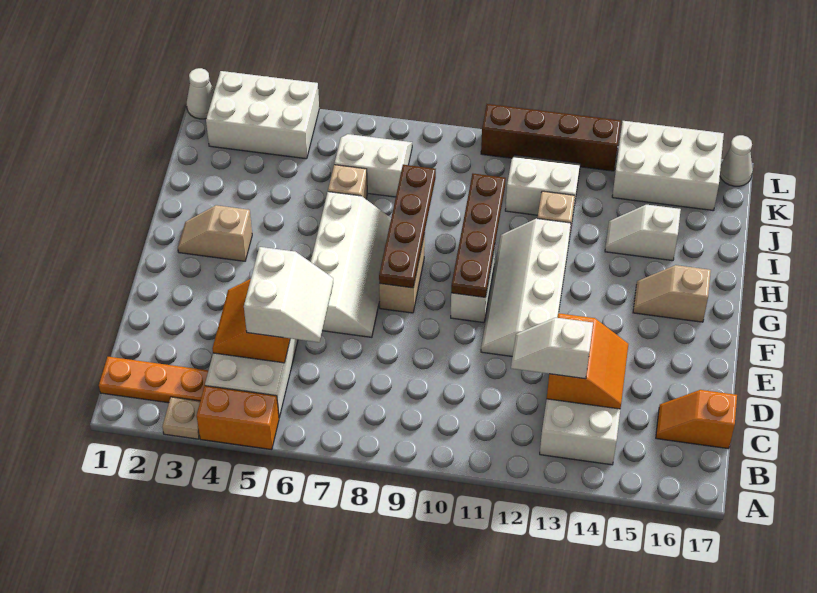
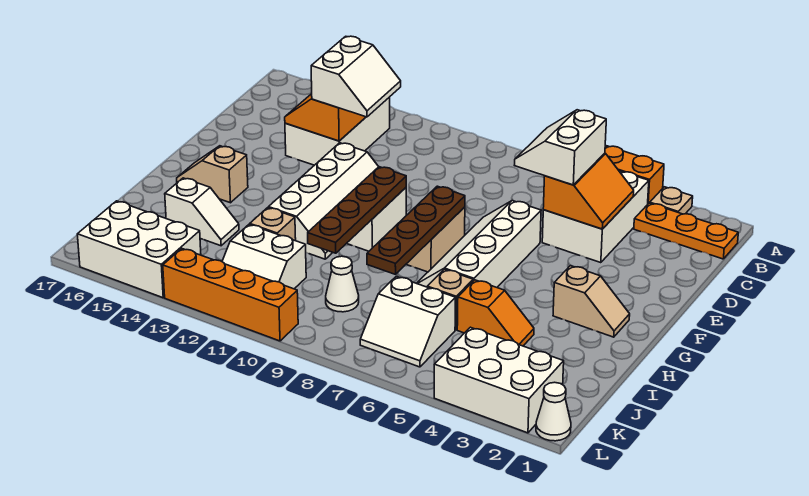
white slope C12:C13 level 3 top 13 -> white slope C12:D13 level 3 top 13
orange slope C16:C17 level 1 top 17 -> orange slope I4:I5 level 1 top 5
tan slope G15:G16 level 1 top 16 -> tan slope G15:G16 level 1 top 15
brown brick L10:L13 level 1 -> orange brick L10:L13 level 1
white cone L17 level 1 -> white cone J9 level 1

